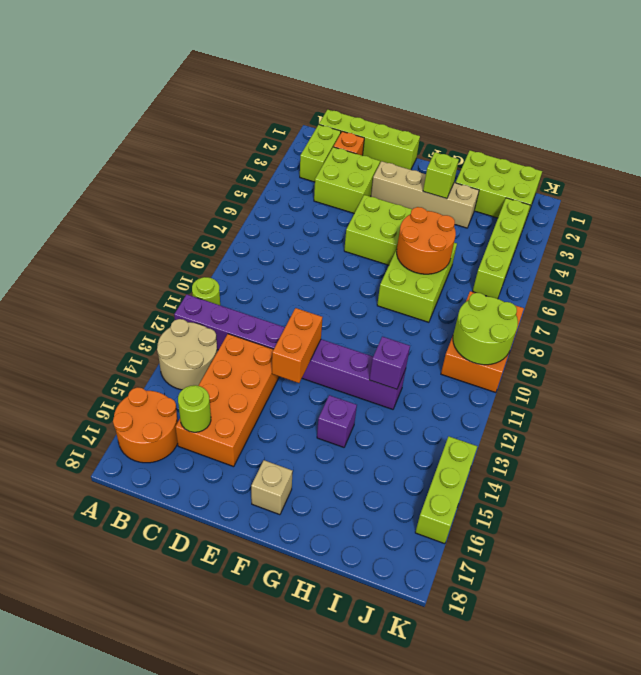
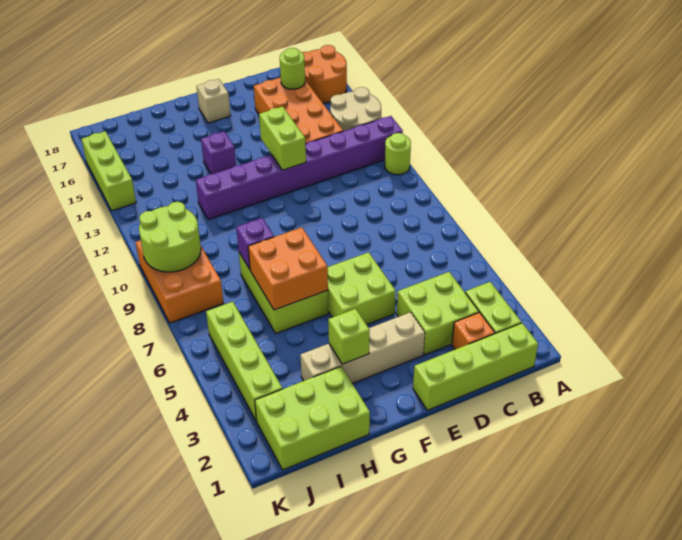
orange brick E12:E13 level 2 -> lime brick E12:E13 level 2
orange round brick G6:H7 level 2 -> orange brick G6:H7 level 2
purple brick H12 level 2 -> purple brick H8 level 2

